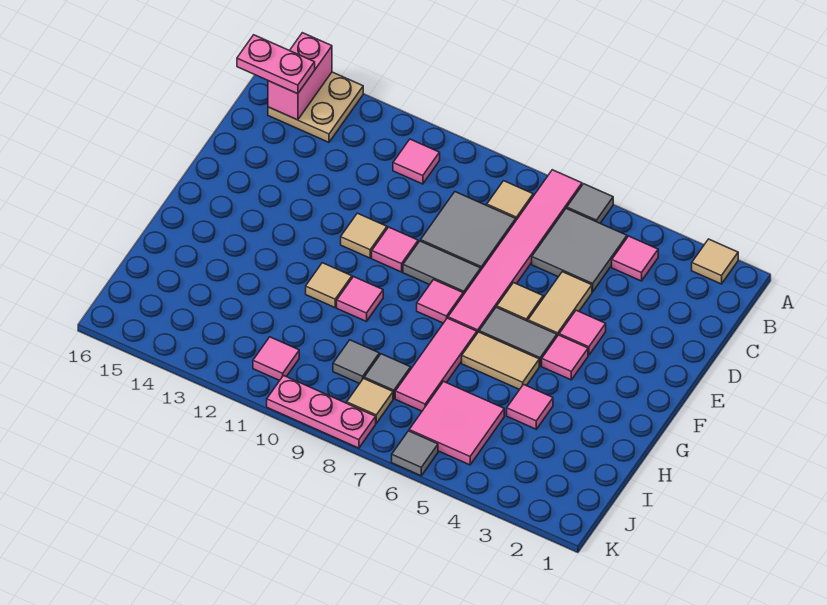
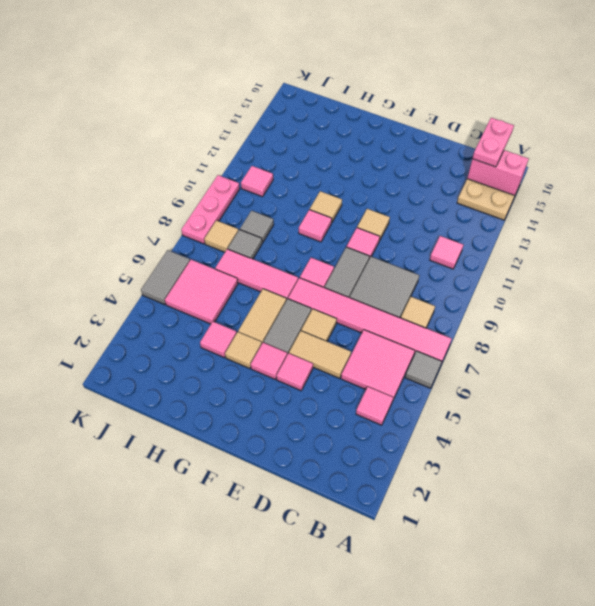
tan tile A2 level 1 -> tan tile G4 level 1
grey tile B5:C6 level 1 -> pink tile B5:C6 level 1
grey tile K6 level 1 -> grey tile K5:K6 level 1

